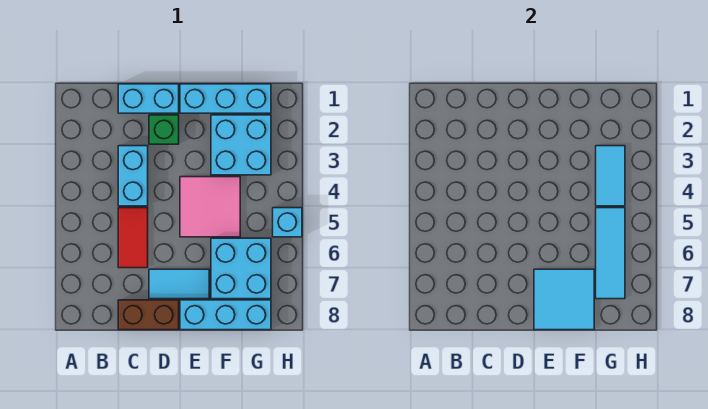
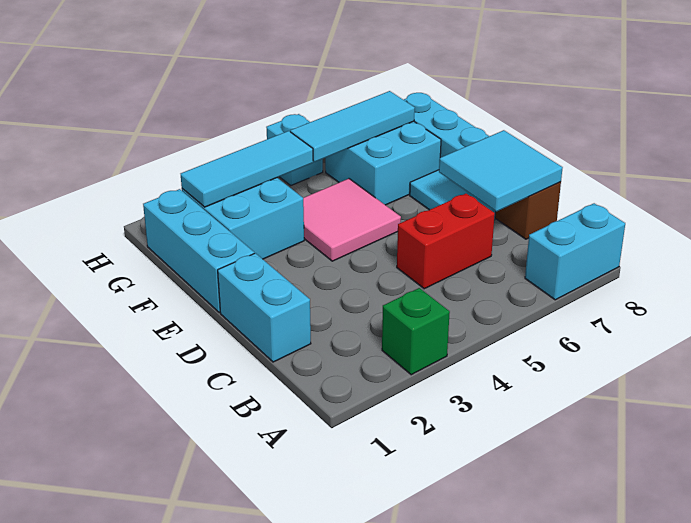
cyan brick C3:C4 level 1 -> cyan brick A7:A8 level 1
red tile C5:C6 level 1 -> red brick C5:C6 level 1
green brick D2 level 1 -> green brick A3 level 1
cyan tile E7:F8 level 2 -> cyan tile C7:D8 level 2
cyan tile G3:G4 level 2 -> cyan tile G2:G4 level 2

